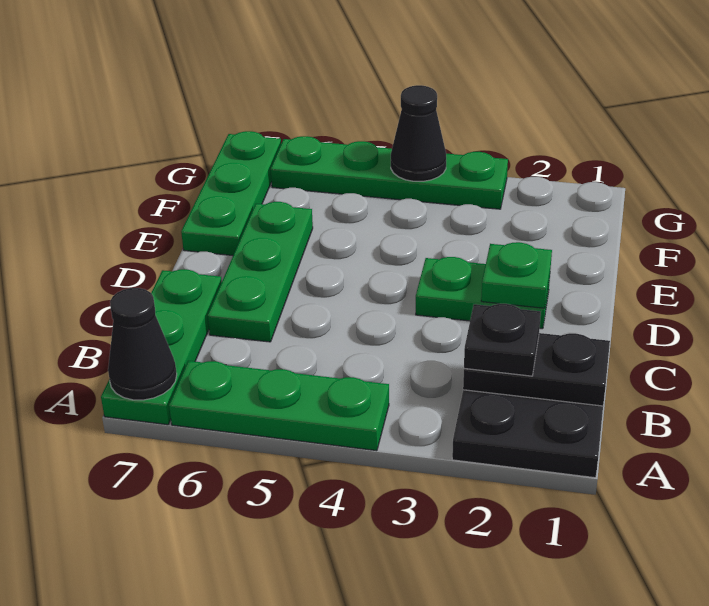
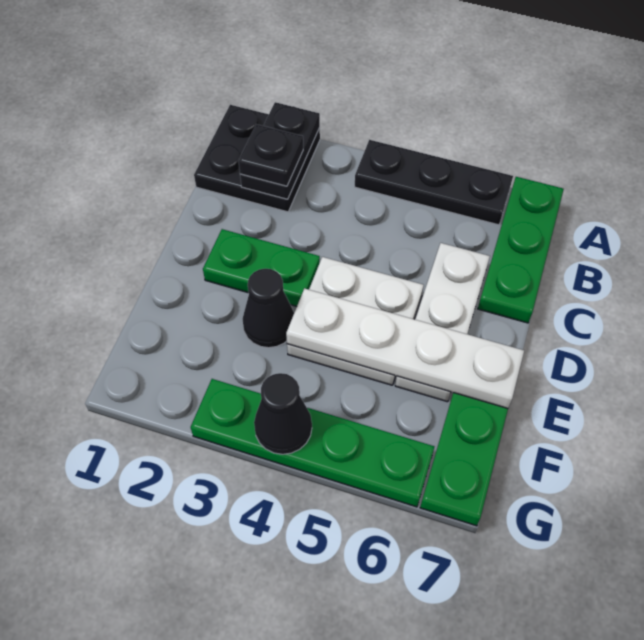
green plate A4:A6 level 1 -> black plate A4:A6 level 1
black cone A7 level 2 -> black cone E3 level 1
black plate B1:B2 level 2 -> black plate A2:B2 level 2
green plate C6:E6 level 1 -> white plate C6:E6 level 1
green plate D2 level 2 -> none
none -> white plate D4:E5 level 1
none -> white plate E4:E7 level 2

